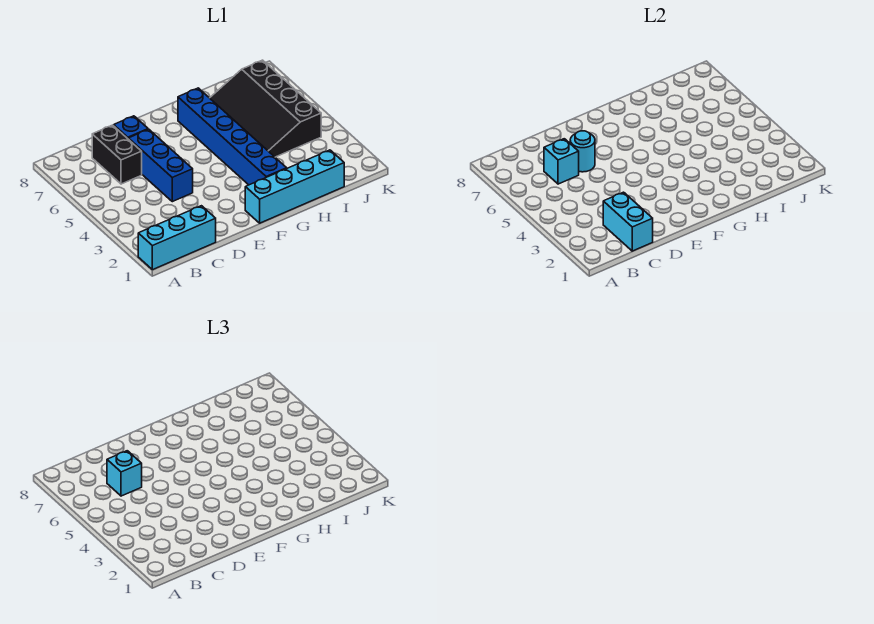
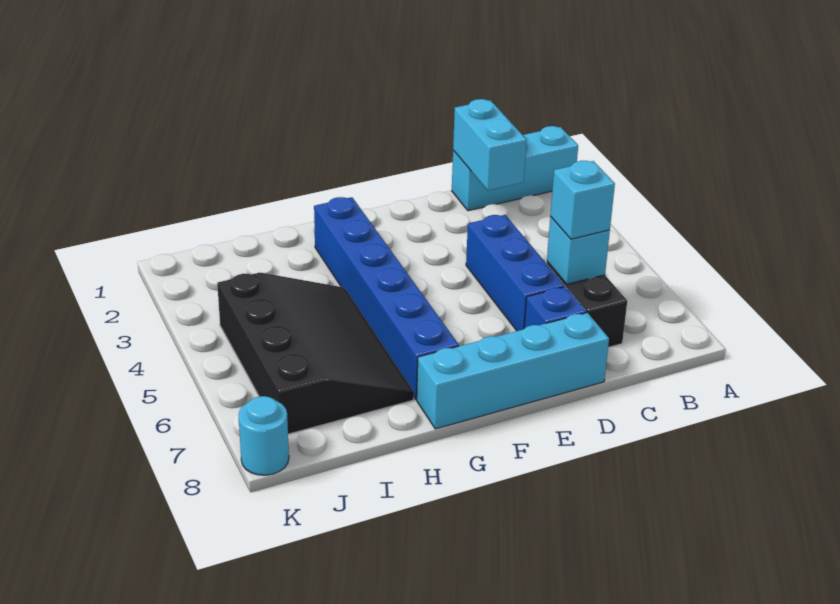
cyan round brick D6 level 2 -> cyan round brick K8 level 1
cyan brick F1:I1 level 1 -> cyan brick D8:G8 level 1

